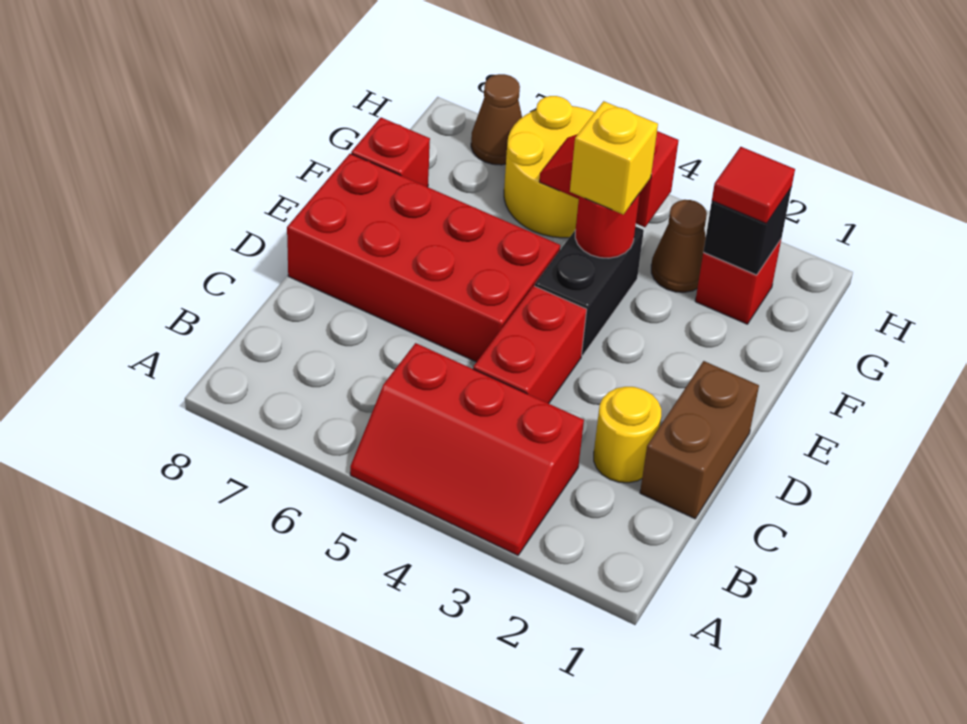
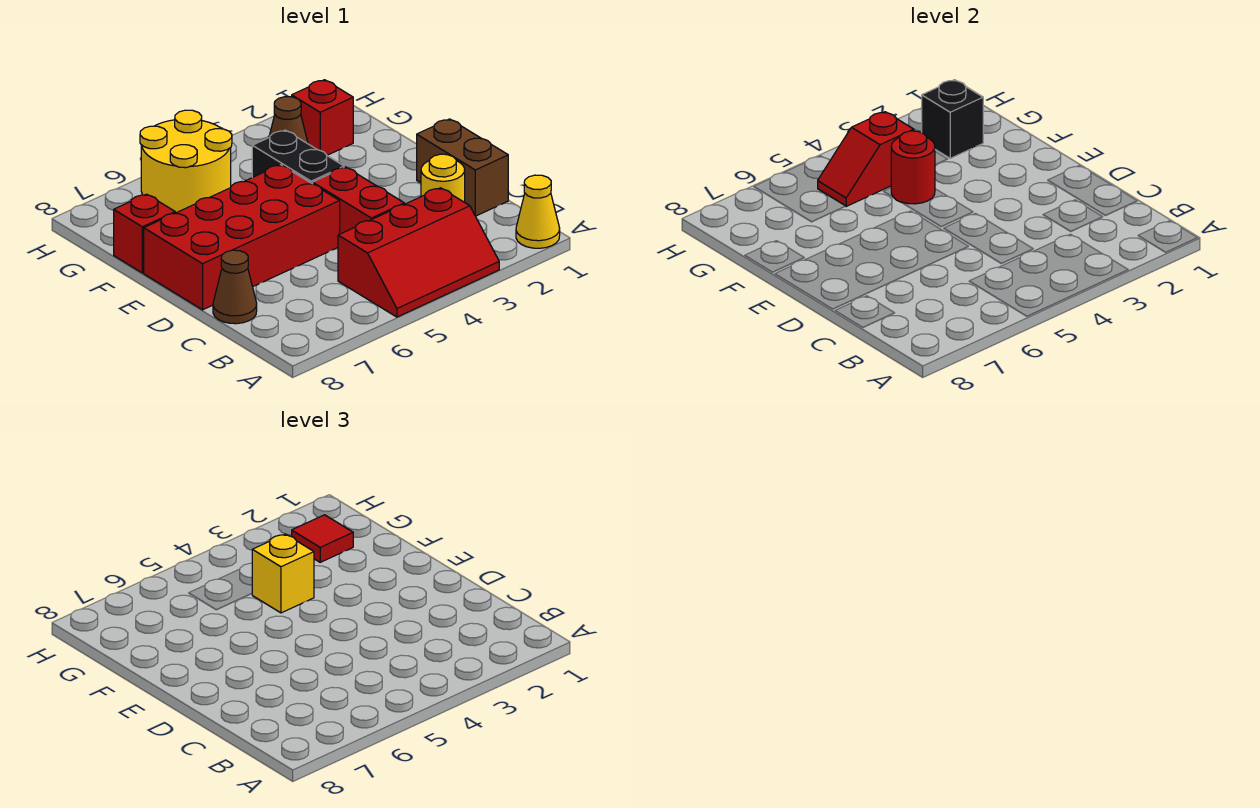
none -> yellow cone A1 level 1
brown cone H7 level 1 -> brown cone C8 level 1

